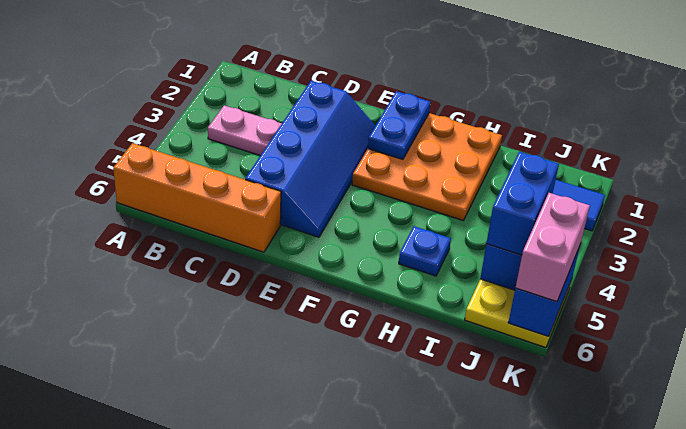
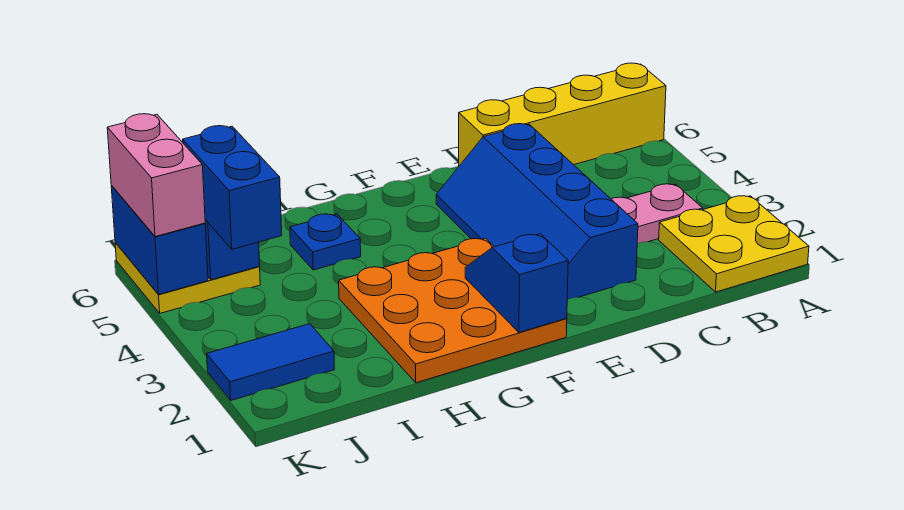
none -> yellow plate A1:B2 level 1
orange brick A6:D6 level 1 -> yellow brick A6:D6 level 1
blue plate F1:F2 level 2 -> blue slope F1:F2 level 2 top 1

